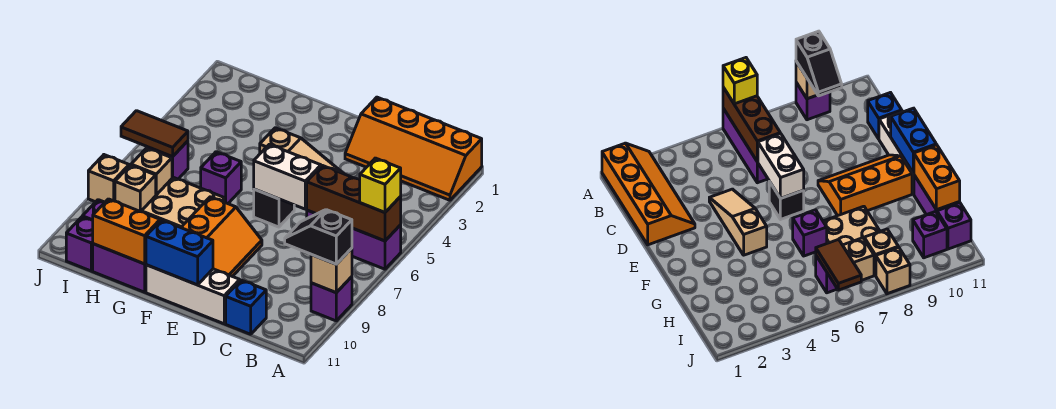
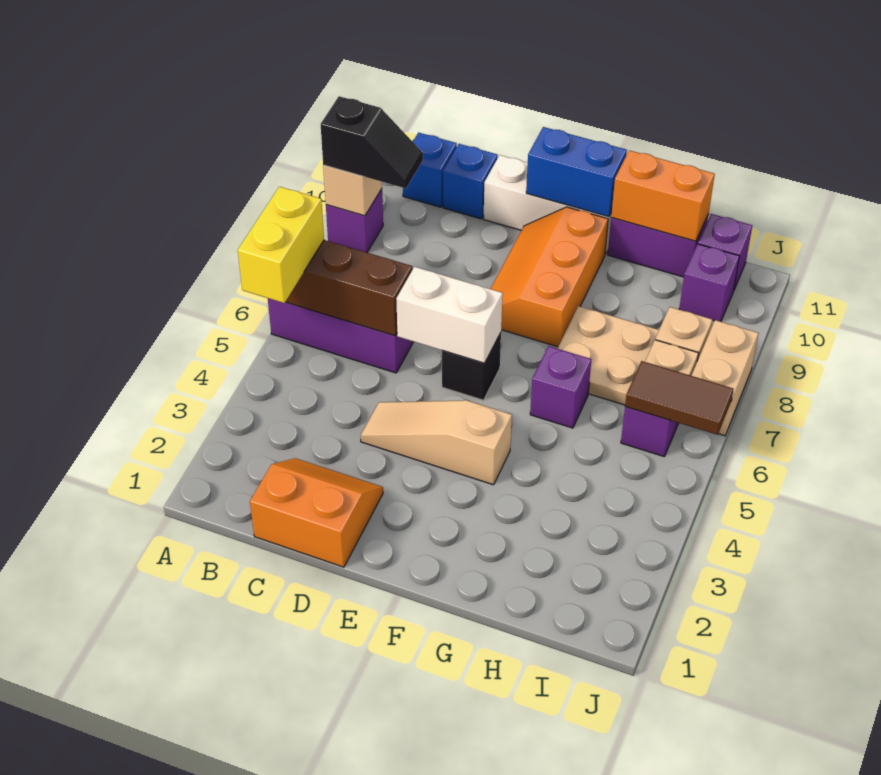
orange slope A1:D2 level 1 top 1 -> orange slope C1:D2 level 1 top 1
yellow brick A6 level 3 -> yellow brick A5:A6 level 3
none -> blue brick B11 level 1
tan brick J8 level 1 -> tan brick J7:J8 level 1

